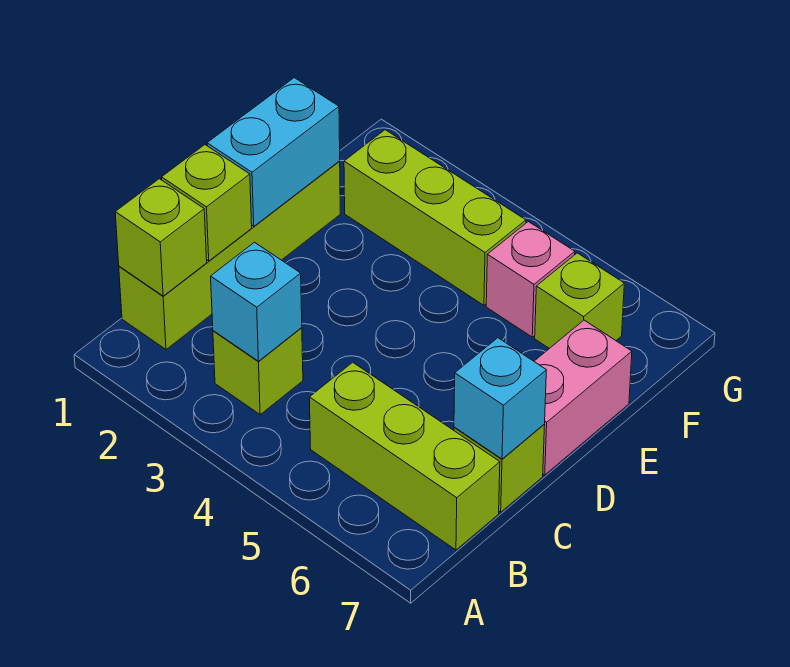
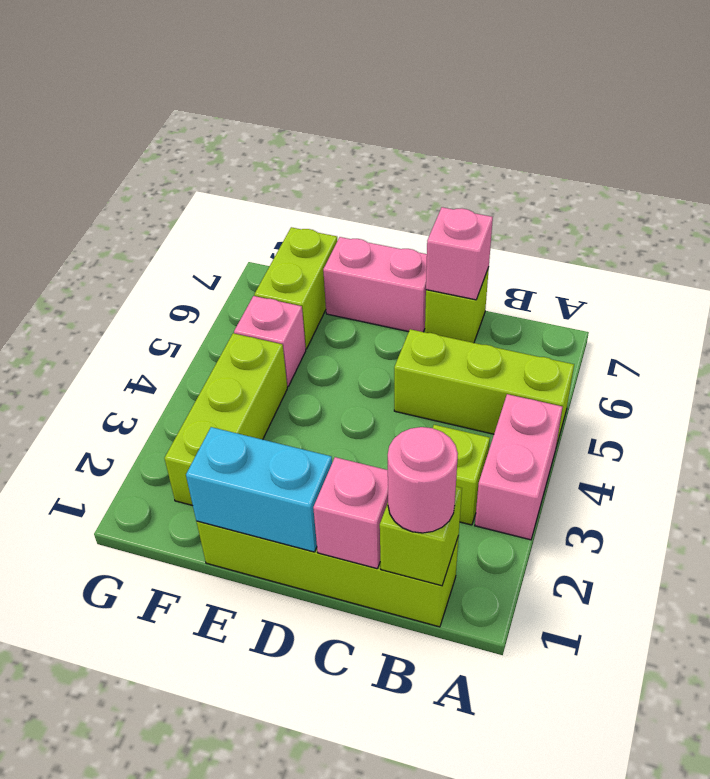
none -> pink brick A3:A4 level 1
none -> pink round brick B1 level 3
cyan brick B3 level 2 -> none
lime brick B5:B7 level 1 -> lime brick A5:C5 level 1
lime brick C1 level 2 -> pink brick C1 level 2
cyan brick C7 level 2 -> pink brick C7 level 2
lime brick F6 level 1 -> lime brick F6:F7 level 1

